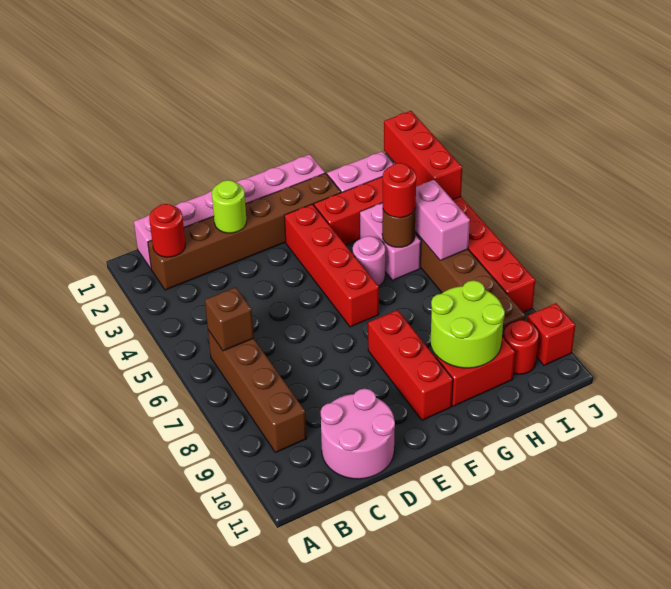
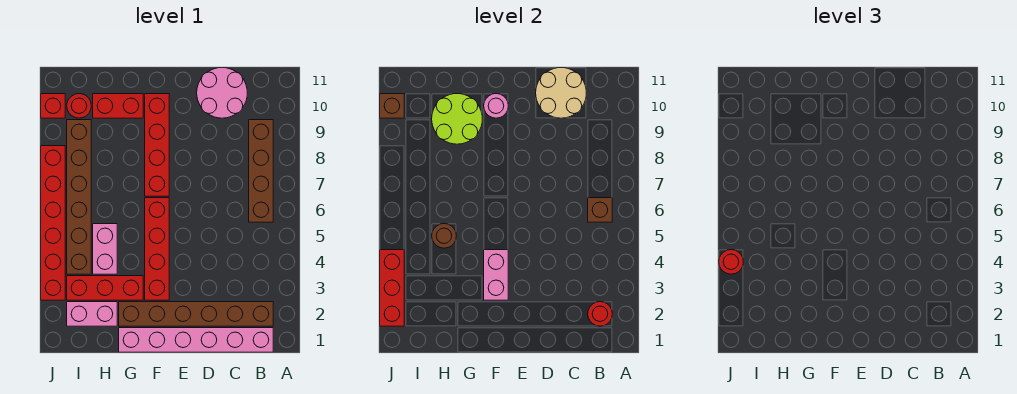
none -> tan round brick C10:D11 level 2
lime round brick D2 level 2 -> none
red brick F8:F10 level 1 -> red brick F7:F10 level 1
pink round brick G5 level 1 -> pink round brick F10 level 2
red round brick H5 level 3 -> red round brick J4 level 3
pink brick I5:I6 level 2 -> pink brick F3:F4 level 2
none -> brown brick J10 level 2

